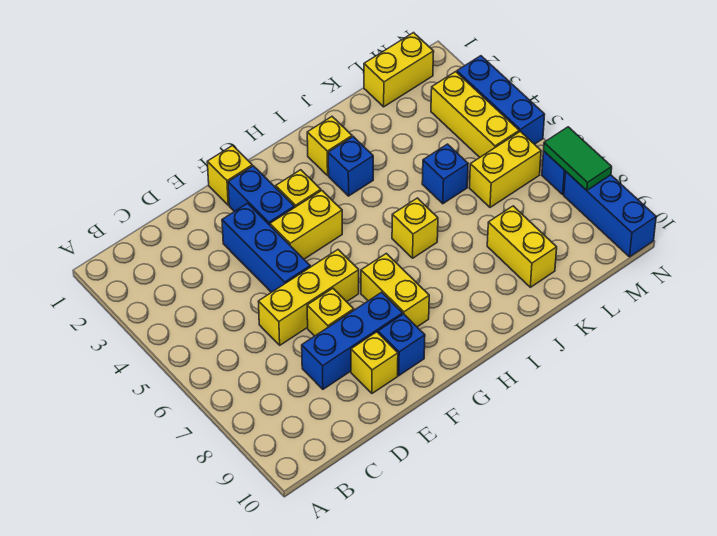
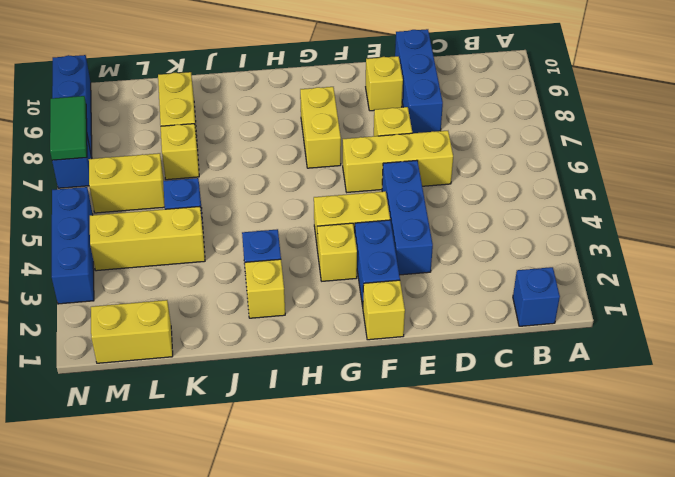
blue brick D8:F8 level 1 -> blue brick D8:D10 level 1
blue brick F9 level 1 -> blue brick B1 level 1
yellow brick I6 level 1 -> yellow brick K7 level 1
yellow brick M3:M5 level 1 -> yellow brick K4:M4 level 1

